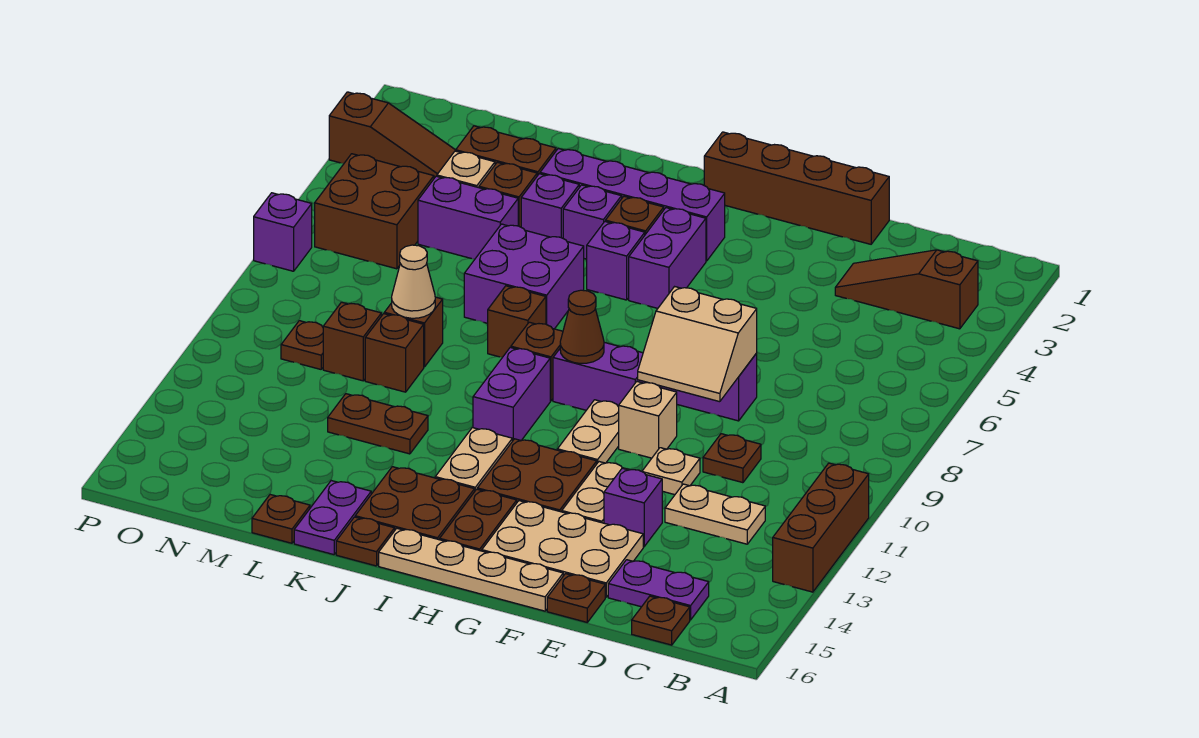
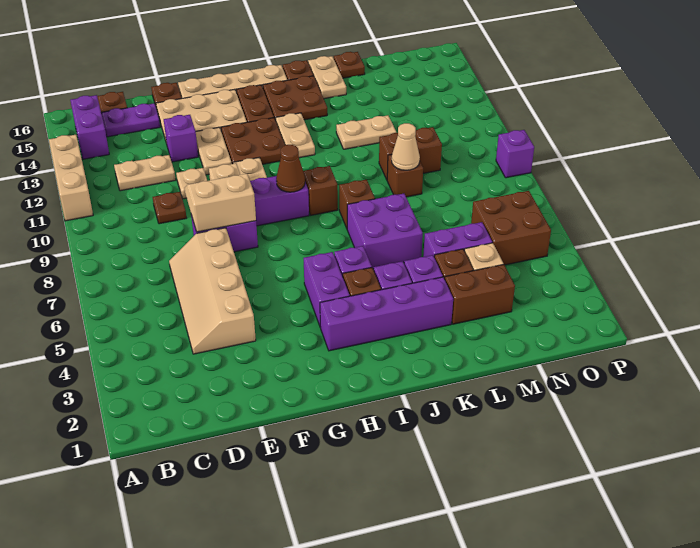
brown brick A11:A13 level 1 -> tan brick A11:A13 level 1
brown slope B3:D3 level 1 top B -> none
none -> tan slope D4:E7 level 1 top E
brown brick E1:H1 level 1 -> none
purple brick I10:I11 level 1 -> purple brick B14:B15 level 1
brown plate K12:L12 level 1 -> tan plate K12:L12 level 1
purple plate K15:K16 level 1 -> tan plate K15:K16 level 1
brown slope N3:P3 level 1 top P -> none
brown plate N10 level 1 -> none
purple brick P7 level 1 -> purple brick P9 level 1

